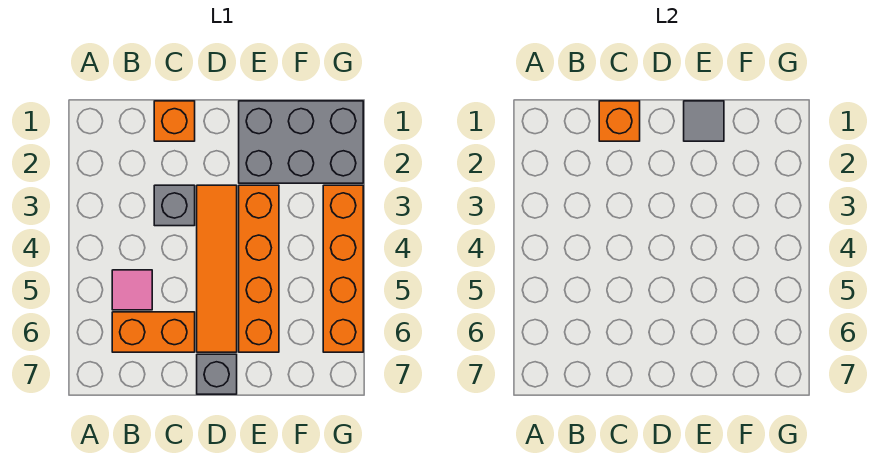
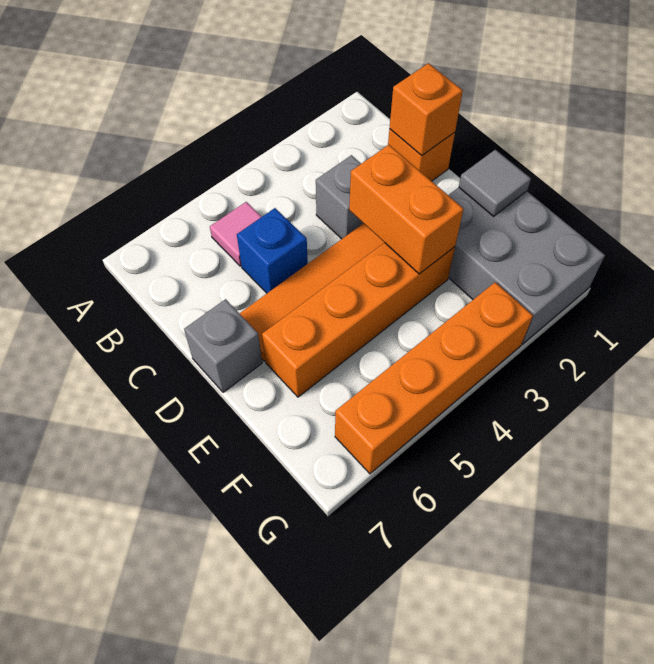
orange brick B6:C6 level 1 -> orange brick D3:E3 level 2
none -> blue brick C5 level 1

